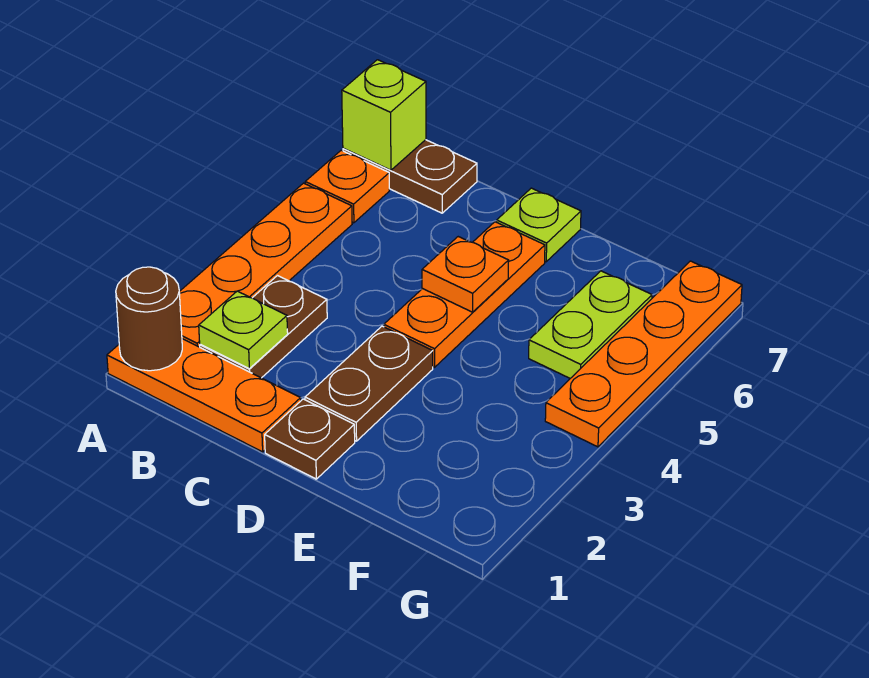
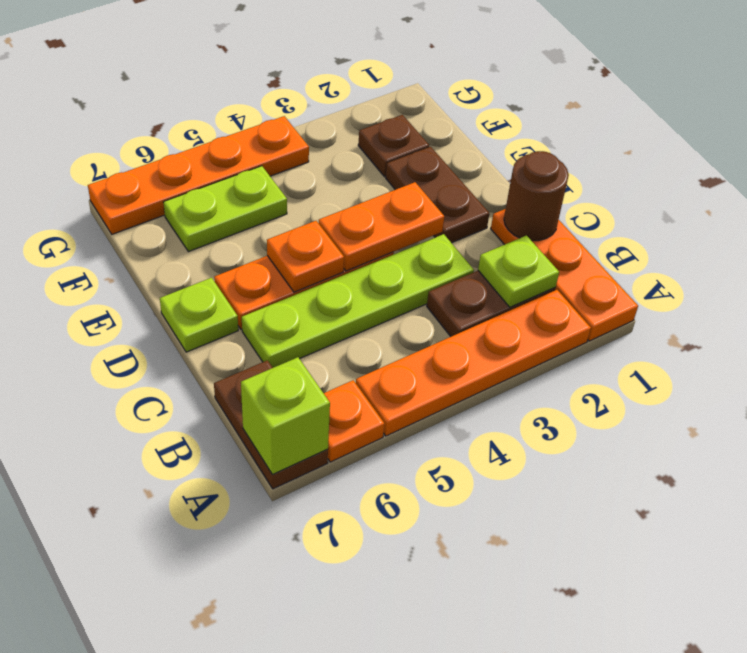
brown round brick A1 level 2 -> brown round brick C1 level 2
none -> lime plate C3:C6 level 1
brown plate D1 level 1 -> brown plate F2 level 1
brown plate D2:D3 level 1 -> brown plate D2:E2 level 1
none -> orange plate D3:D4 level 2

